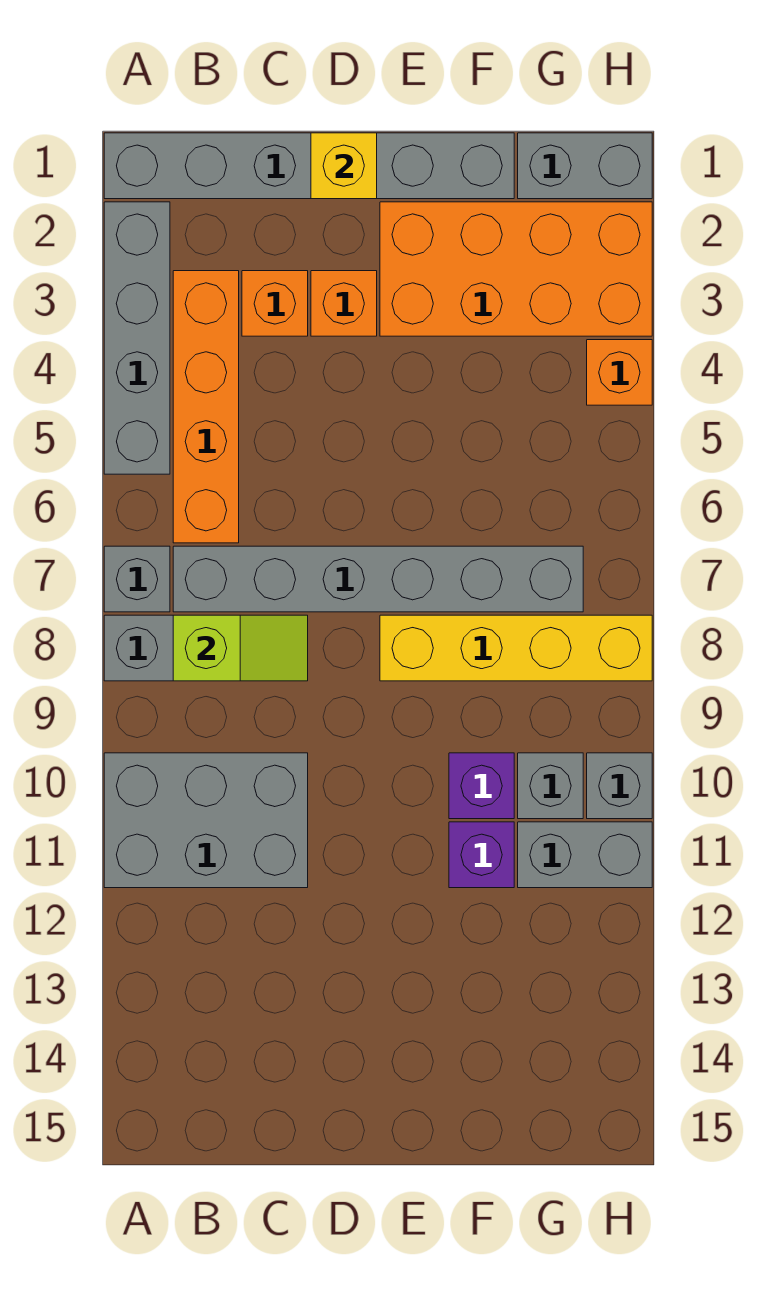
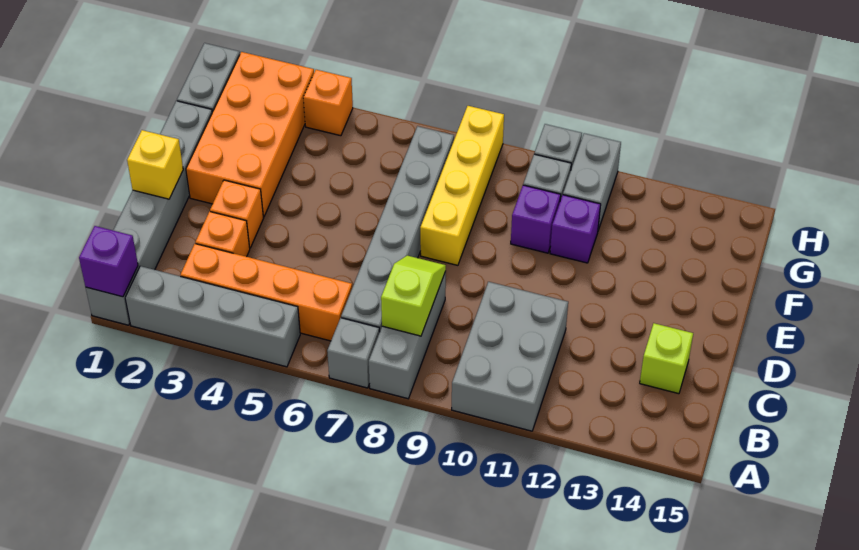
none -> purple brick A1 level 2
none -> lime brick C14 level 1

